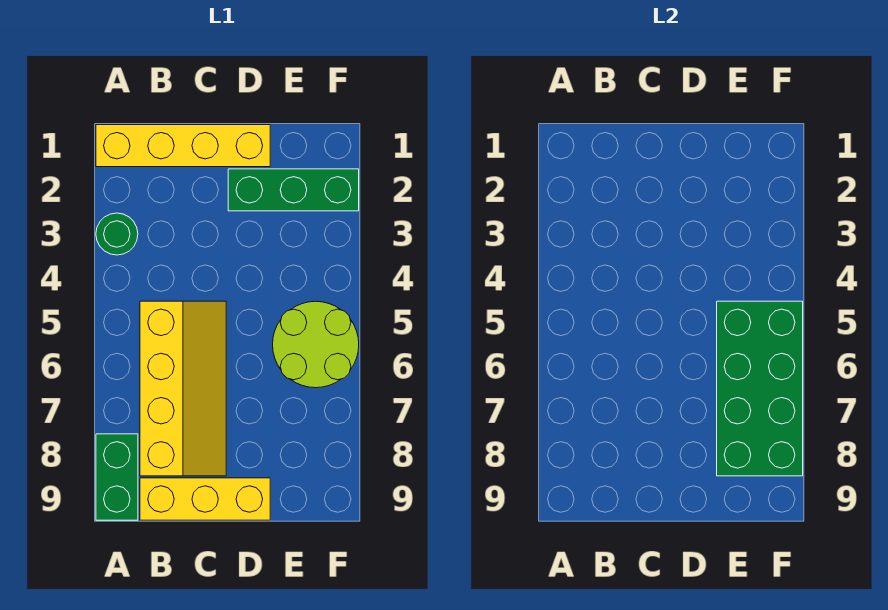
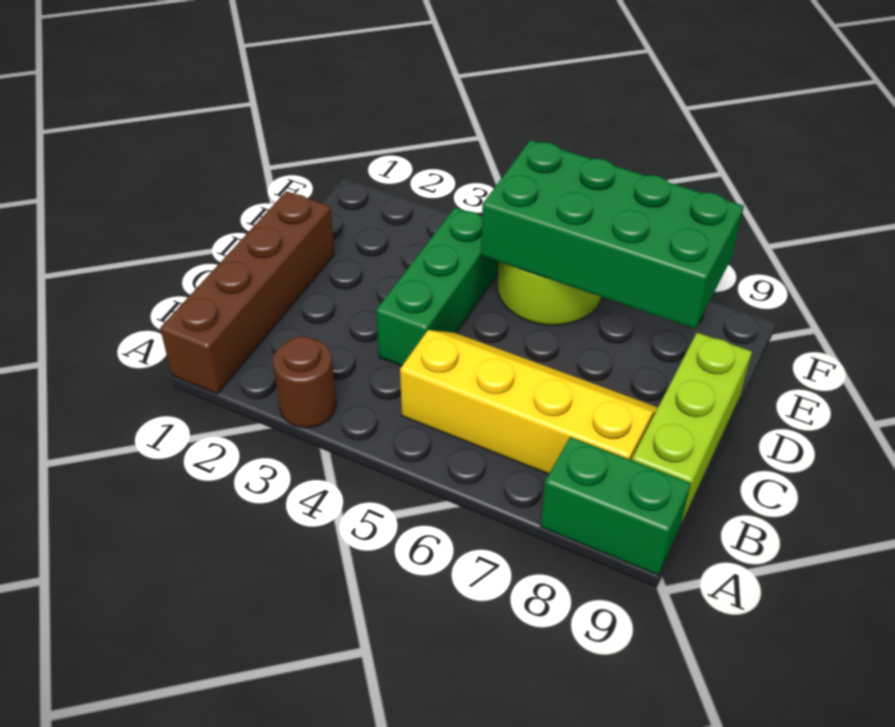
yellow brick A1:D1 level 1 -> brown brick A1:D1 level 1
green round brick A3 level 1 -> brown round brick A3 level 1
yellow brick B9:D9 level 1 -> lime brick B9:D9 level 1
green brick D2:F2 level 1 -> green brick C4:E4 level 1

